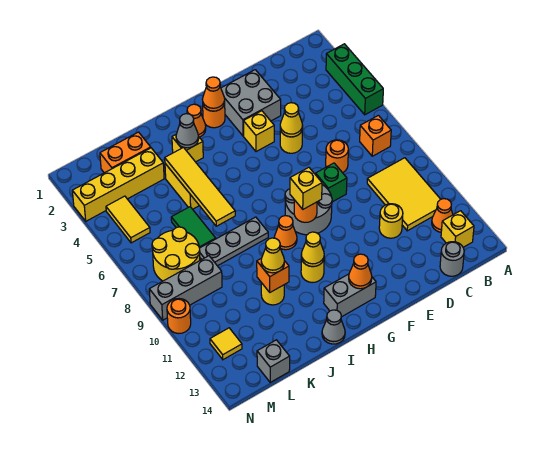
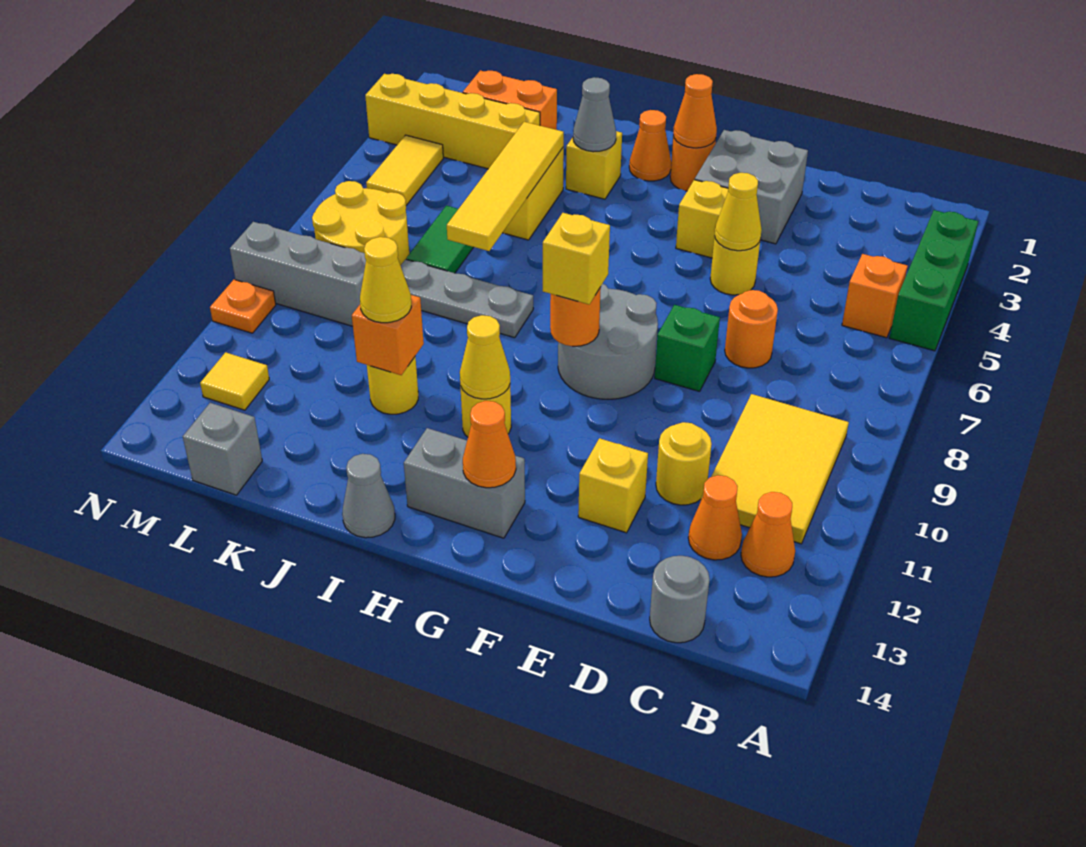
orange brick B7 level 1 -> orange brick B5 level 1
yellow brick B13 level 1 -> yellow brick E12 level 1
orange cone H9 level 1 -> orange cone C12 level 1
orange round brick N10 level 1 -> orange plate N10 level 1

